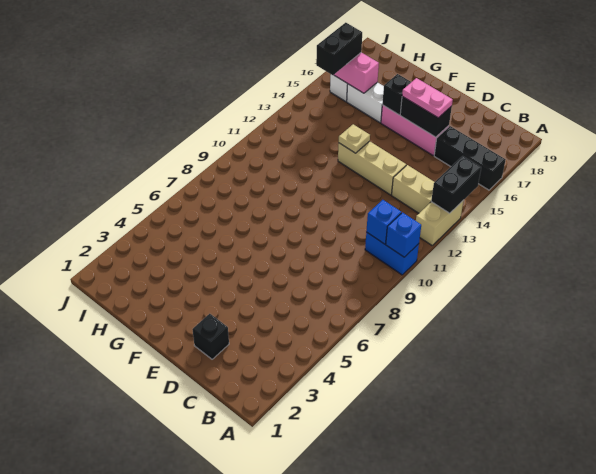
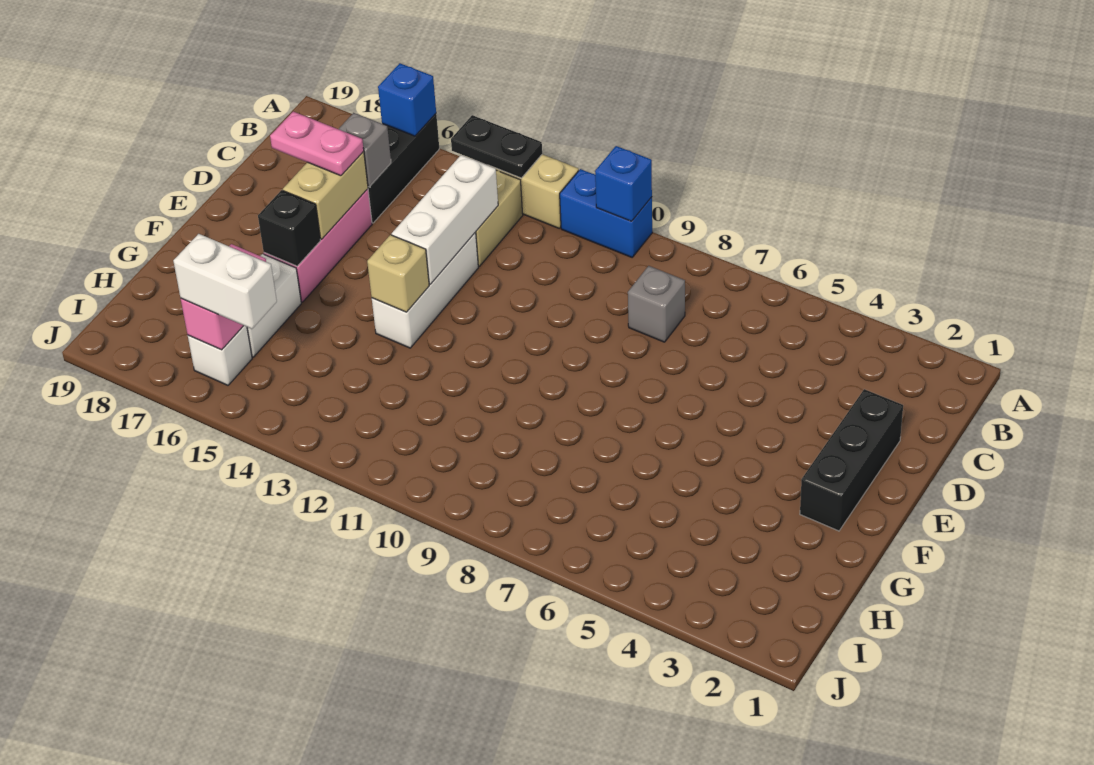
blue brick A10:B10 level 1 -> blue brick A10:A11 level 1
black brick A13:A14 level 2 -> black plate A13:A14 level 2
blue brick B10 level 2 -> blue brick A16 level 2
none -> grey brick C8 level 1
none -> white brick C13:E13 level 2
none -> grey brick C16 level 2
black brick D2 level 1 -> black brick D2:F2 level 1
tan brick D13:F13 level 1 -> white brick D13:F13 level 1
black brick D16:E16 level 2 -> tan brick D16:E16 level 2
pink plate D16:E16 level 3 -> pink plate D16:D17 level 3
tan plate F13 level 2 -> tan brick F13 level 2
black brick I15:I16 level 3 -> white brick I15:I16 level 3

